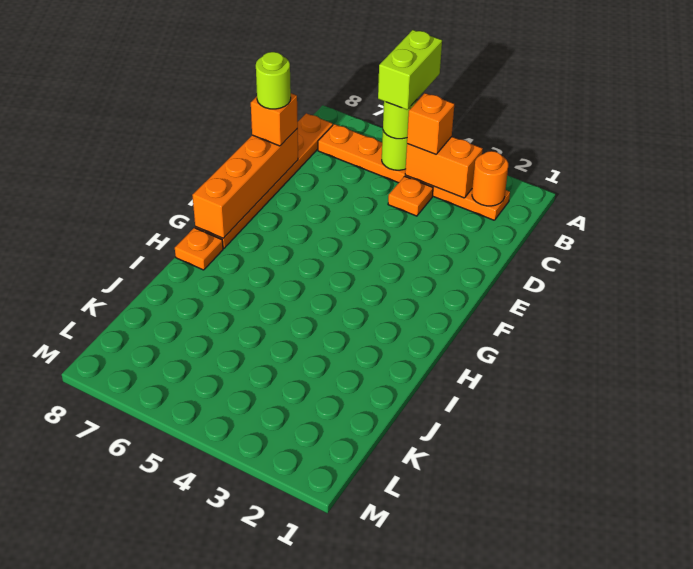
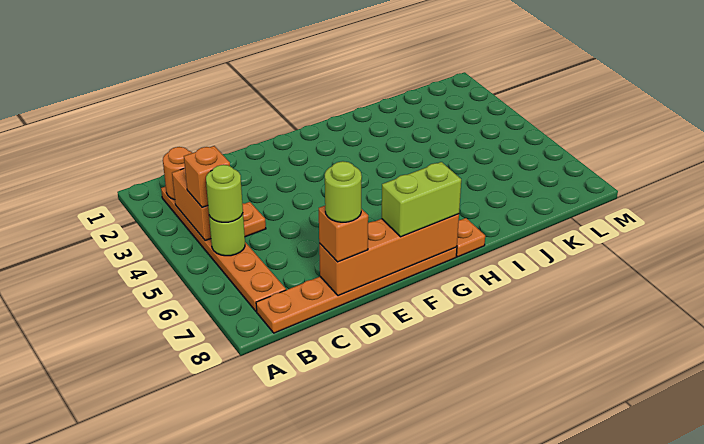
lime brick A5:B5 level 4 -> lime brick F8:G8 level 3

